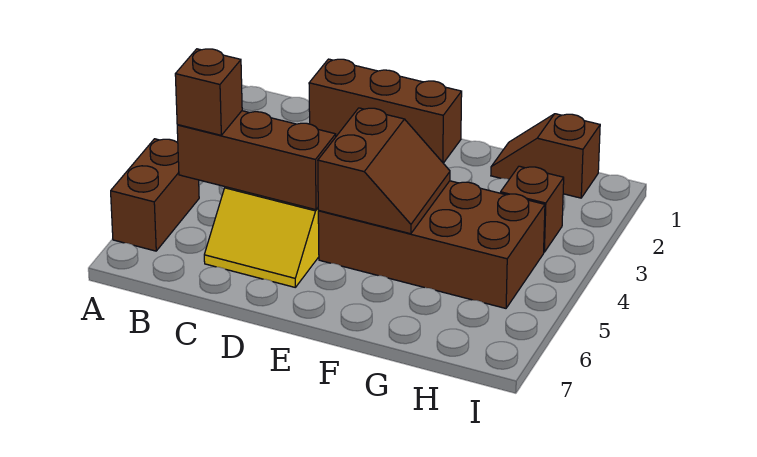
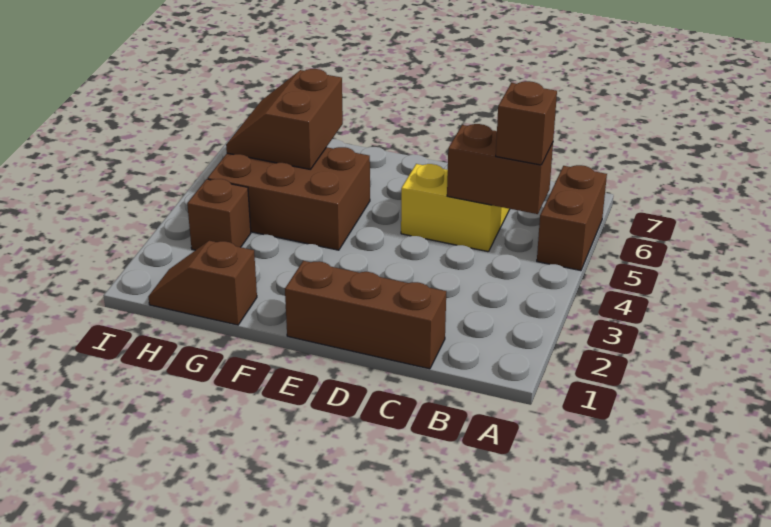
brown brick B5:D5 level 2 -> brown brick B5:C5 level 2
brown brick E4:H5 level 1 -> brown brick F4:H5 level 1
brown slope E4:F5 level 2 top E -> brown slope G5:H6 level 2 top G
brown slope G1:H1 level 1 top H -> brown slope G1:H1 level 1 top G

